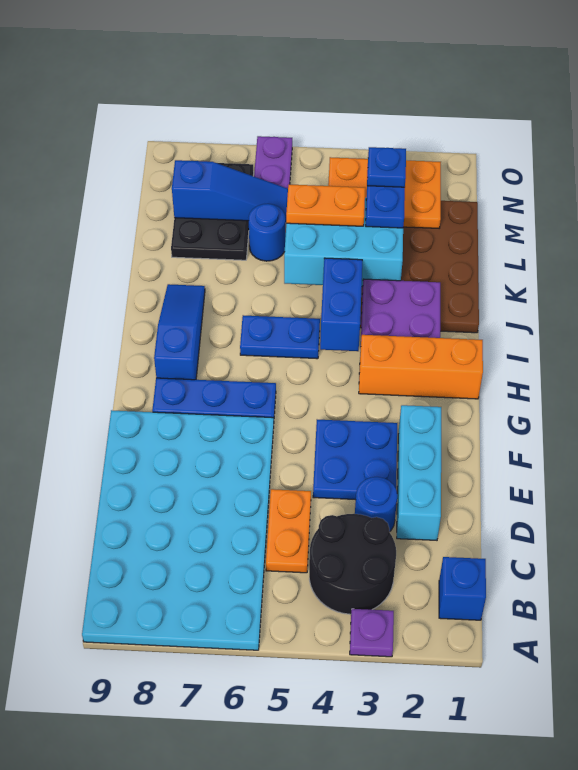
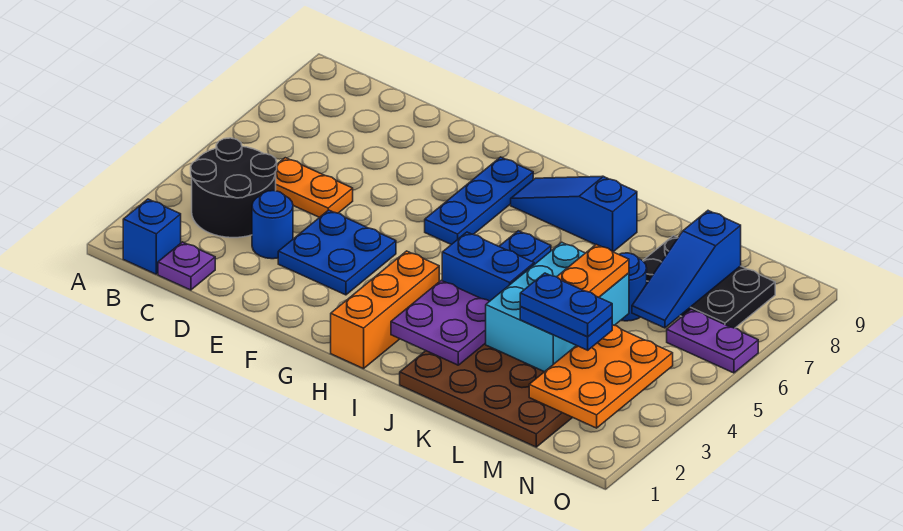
purple plate A3 level 1 -> purple plate C1 level 1
cyan plate A6:F9 level 1 -> none
cyan brick D2:F2 level 1 -> none
blue slope H8:J8 level 1 top H -> blue slope H8:J8 level 1 top J
blue plate M3 level 4 -> blue plate L3:M3 level 4

